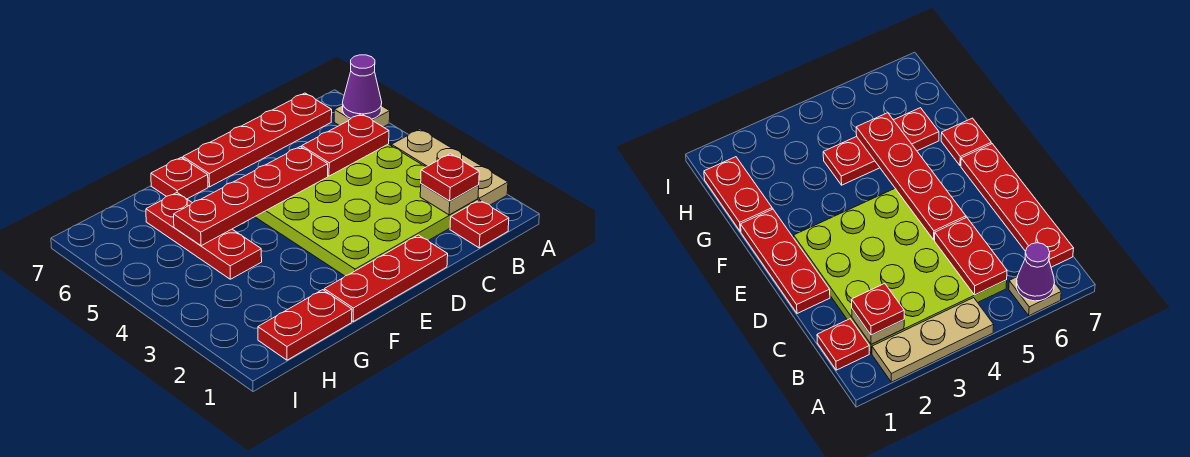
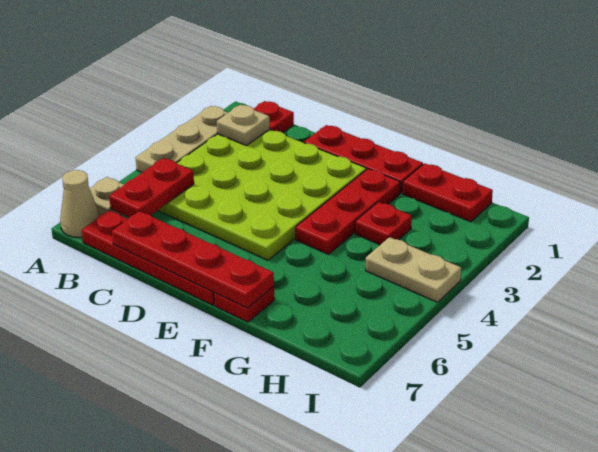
purple cone A6 level 2 -> none
none -> tan cone A7 level 1
red plate B2 level 3 -> red plate G3 level 1
red plate B5:C5 level 2 -> red plate B5:B6 level 2
red plate D5:G5 level 2 -> red plate C7:F7 level 2
red plate G4:G6 level 1 -> red plate F2:F4 level 1
none -> tan plate H4:I4 level 1

